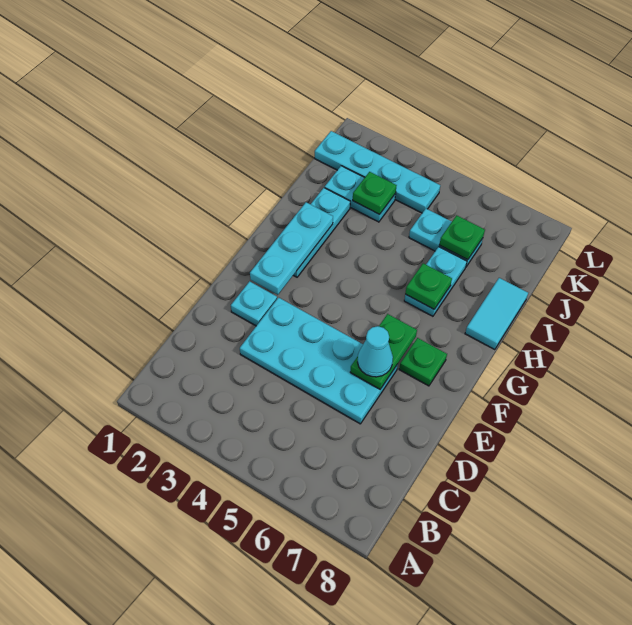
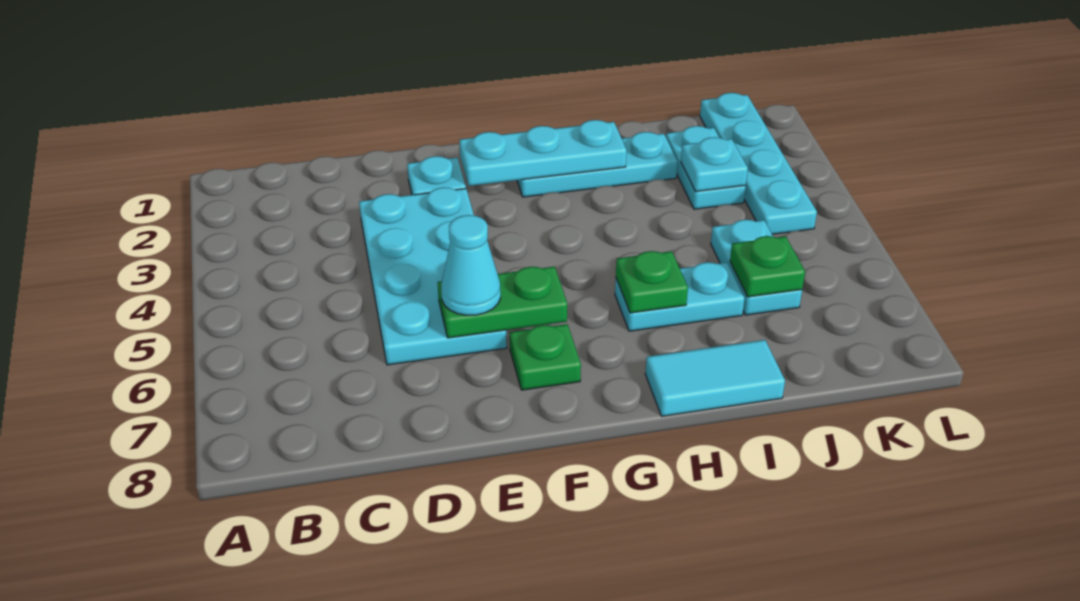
green plate J3 level 2 -> cyan plate J3 level 2

